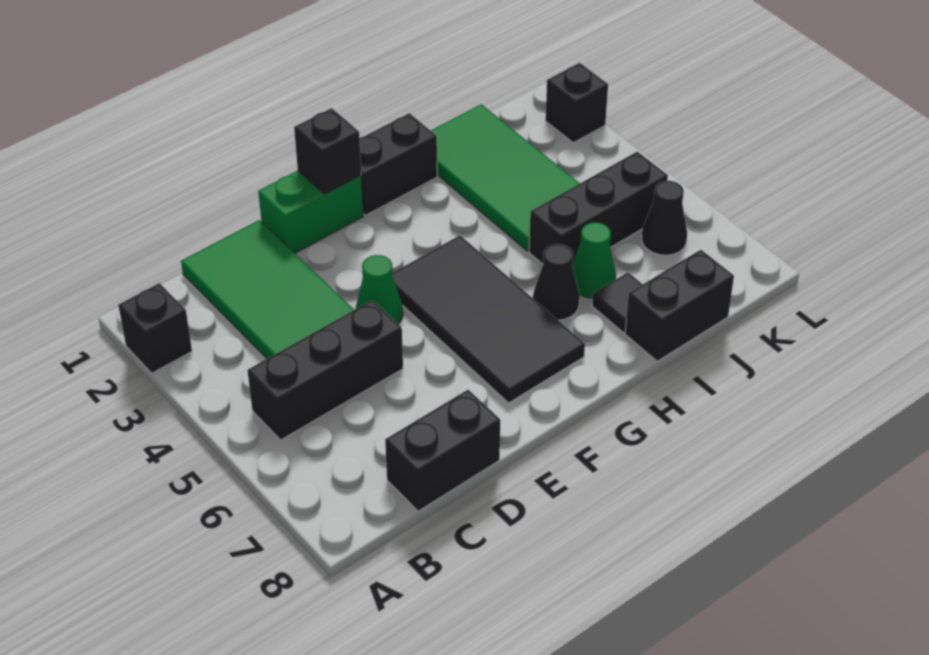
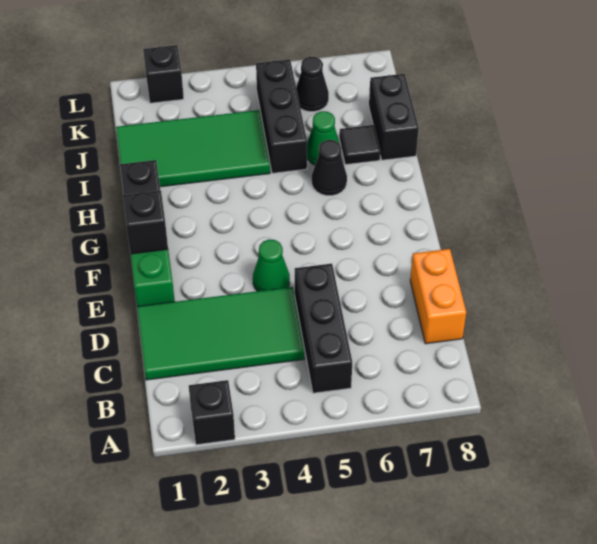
black brick C8:D8 level 1 -> orange brick C8:D8 level 1
black tile F4:G7 level 1 -> none

